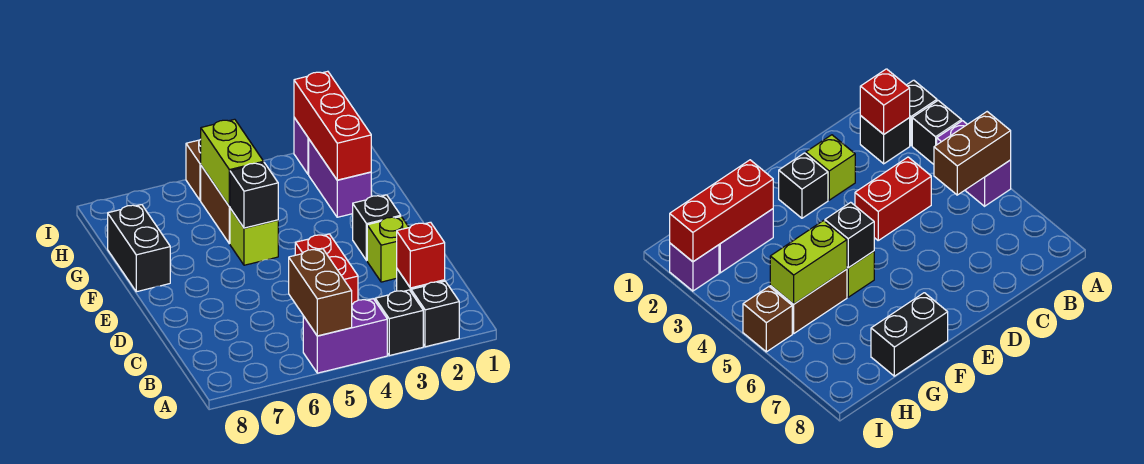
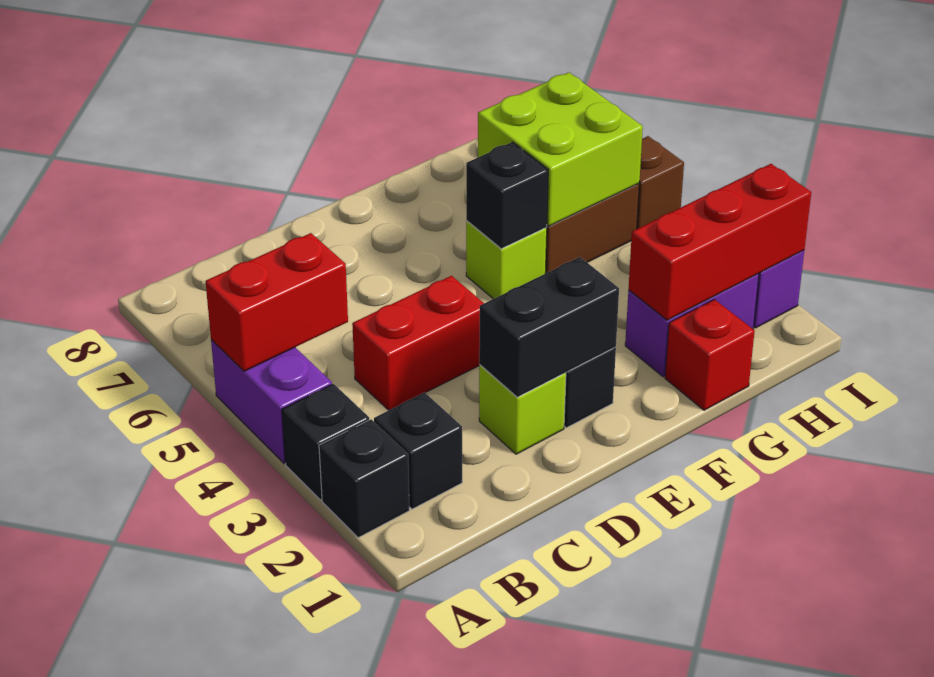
brown brick A5:B5 level 2 -> red brick A5:B5 level 2
red brick B2 level 2 -> red brick G1 level 1
black brick F8:G8 level 1 -> black brick D2:E2 level 2
lime brick G5:H5 level 2 -> lime brick G5:H6 level 2

